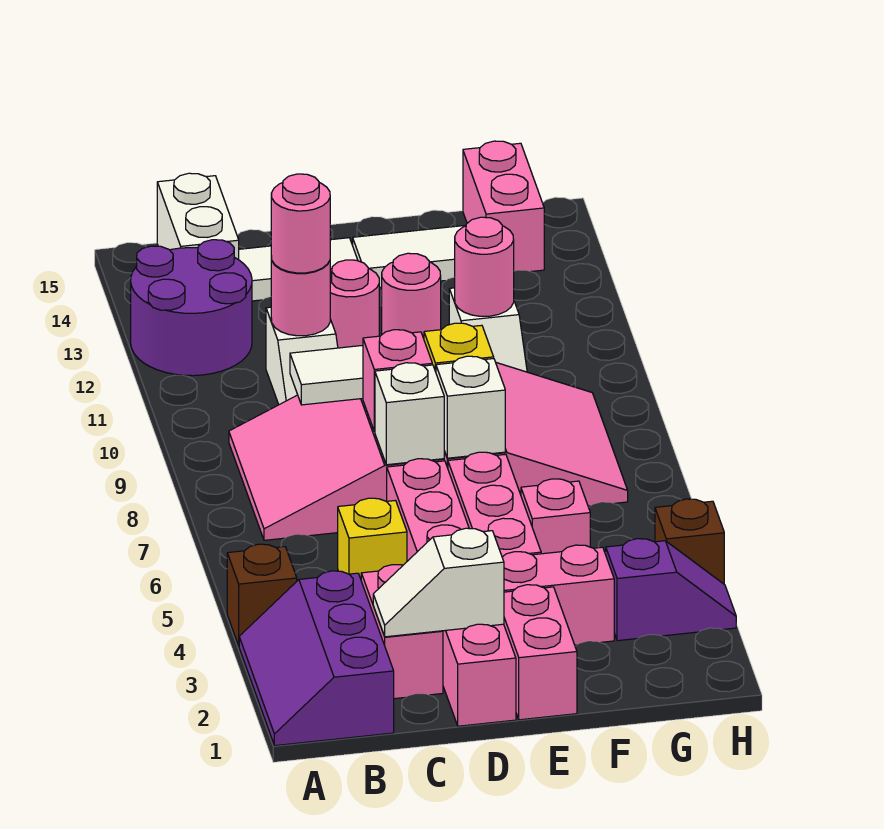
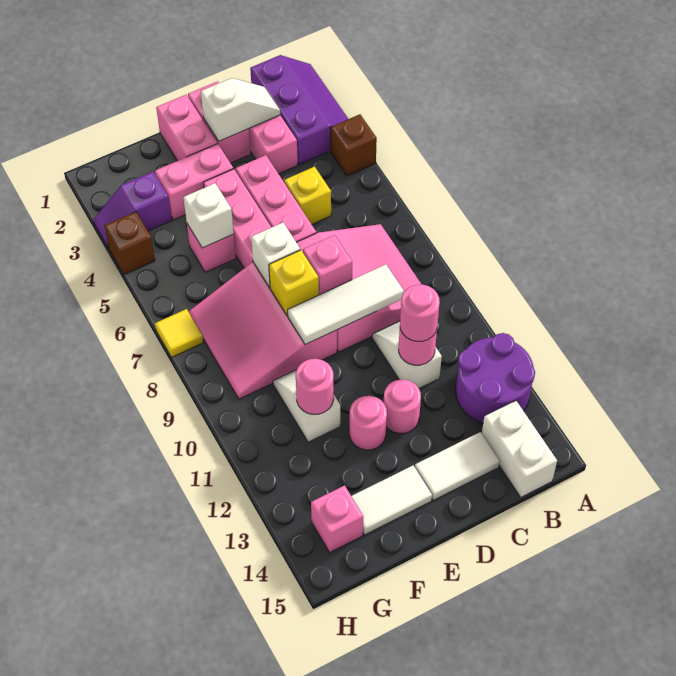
white brick D7 level 2 -> white brick F5 level 2
pink brick G14:G15 level 1 -> pink brick G14 level 1
none -> yellow tile H7 level 1

